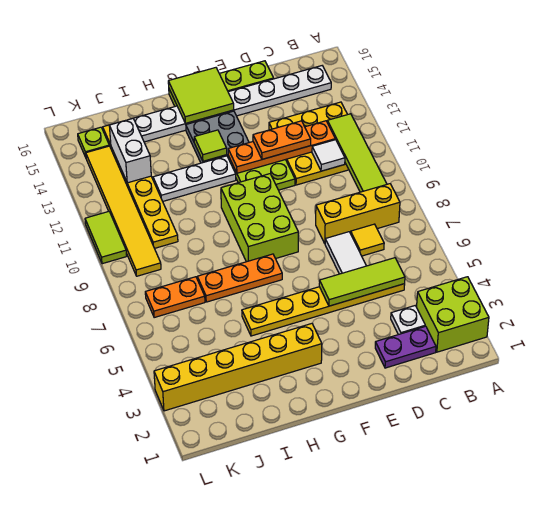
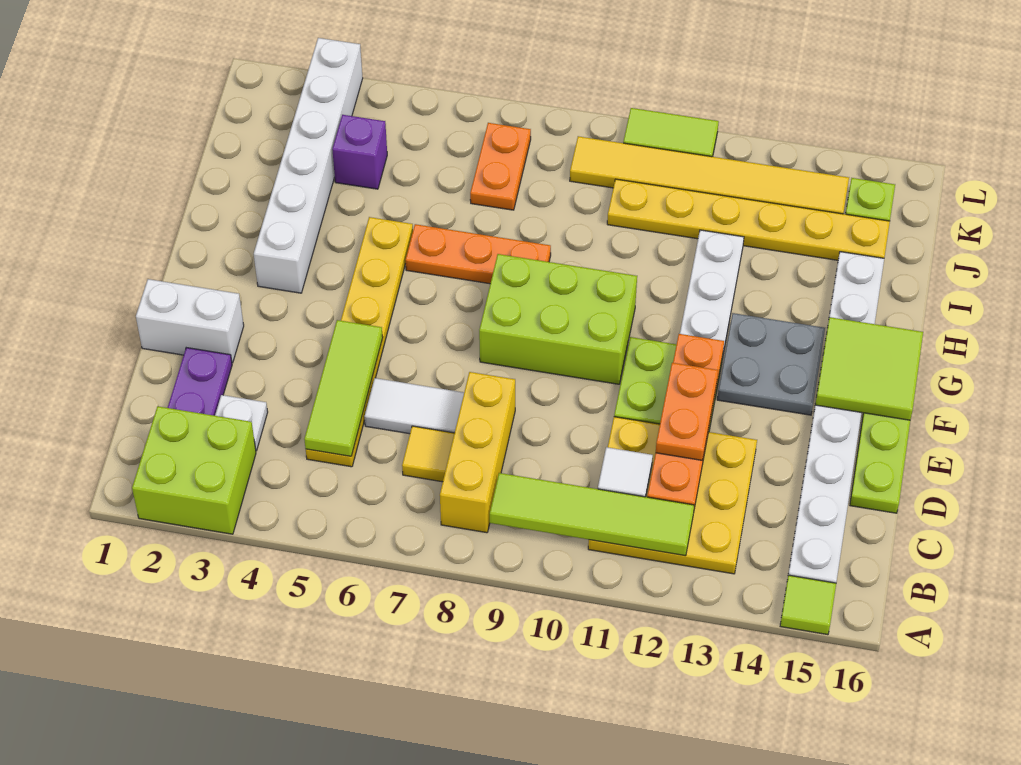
yellow brick G3:L3 level 1 -> white brick G3:L3 level 1
orange plate G7:I7 level 1 -> orange plate H6:H8 level 1
lime tile G13 level 2 -> lime tile A15 level 1
none -> purple brick J4 level 1
white brick J13:J14 level 2 -> white brick E1:E2 level 1

